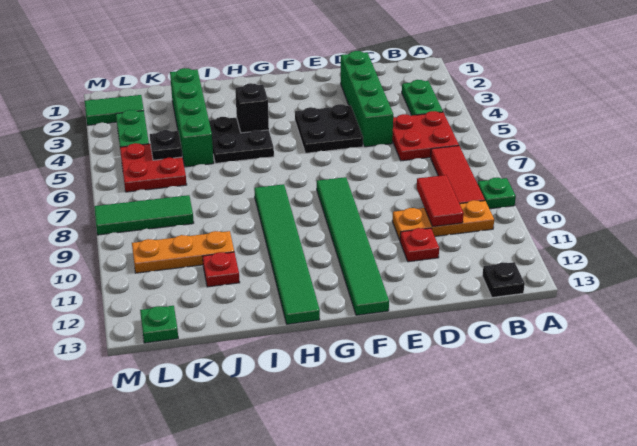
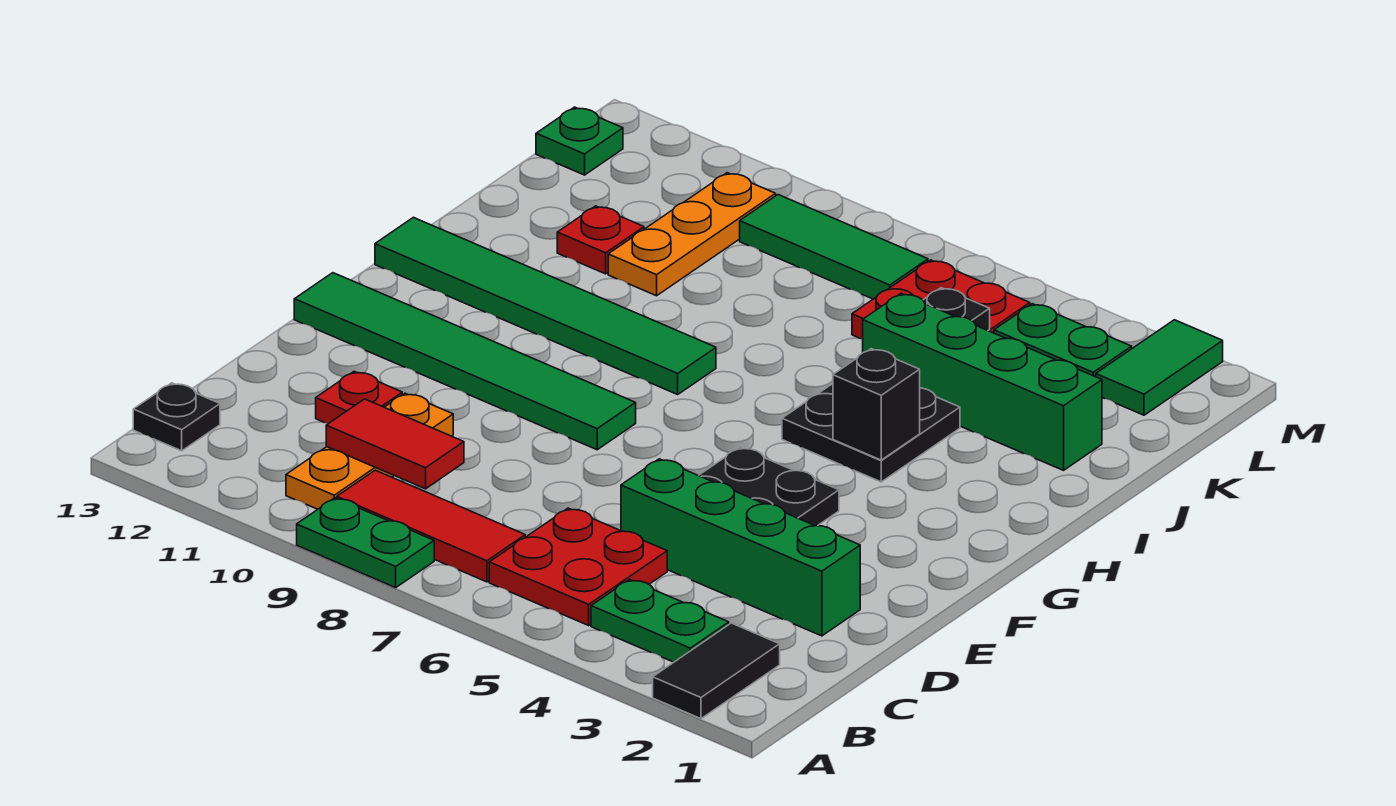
none -> black tile A2:B2 level 1
green plate A9 level 1 -> green plate A8:A9 level 1
green tile K8:M8 level 1 -> green tile L7:L9 level 1

